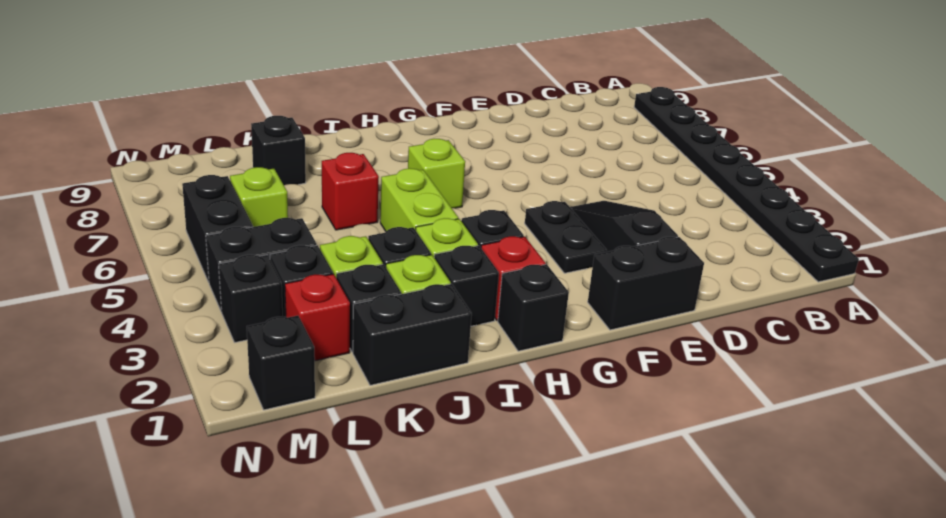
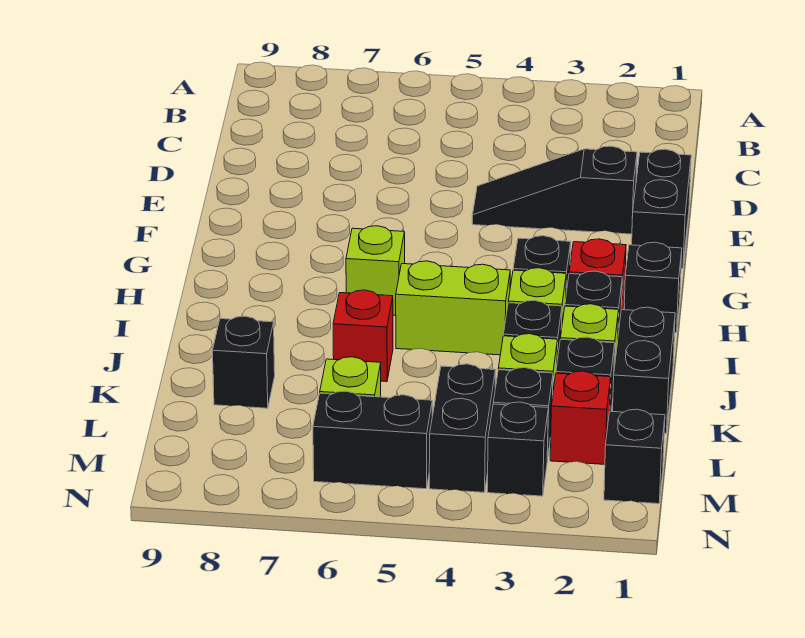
black plate A1:A8 level 1 -> none
black plate F3:F4 level 1 -> none

